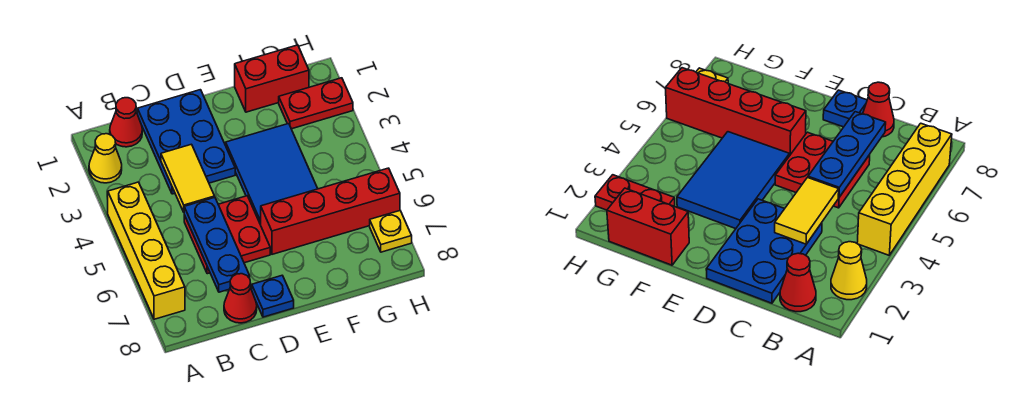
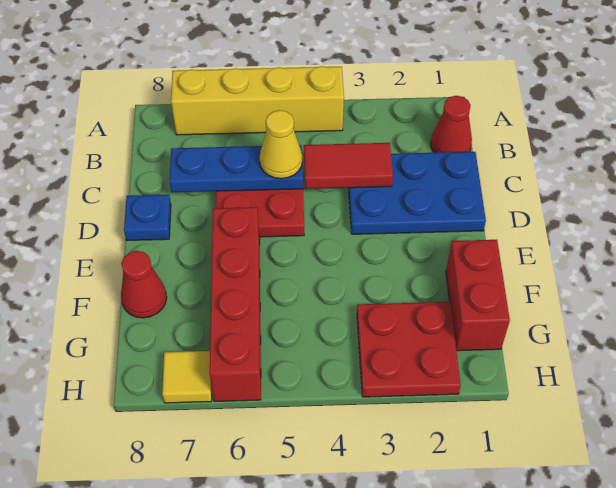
yellow cone A2 level 1 -> yellow cone C5 level 3
yellow tile C3:C4 level 2 -> red tile C3:C4 level 2
red cone C8 level 1 -> red cone F8 level 1
blue tile E3:F5 level 1 -> none
red plate G2:H2 level 1 -> red plate G2:H3 level 1
yellow plate H7 level 1 -> yellow tile H7 level 1

